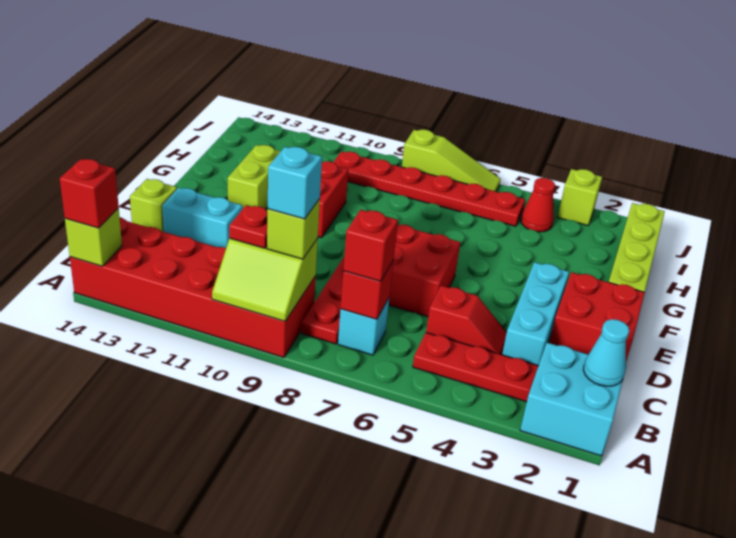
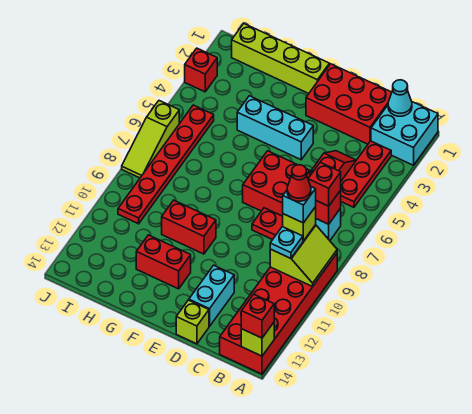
red plate B10 level 3 -> cyan plate B10 level 3
cyan brick C3:E3 level 1 -> cyan brick E4:G4 level 1
red brick D1:E2 level 1 -> red brick C1:E2 level 1
lime brick F12:G12 level 1 -> red brick F12:G12 level 1
red cone I4 level 1 -> red cone B9 level 5
lime brick J3 level 1 -> red brick J3 level 1
lime slope J6:J8 level 1 top 8 -> lime slope J6:J8 level 1 top 6

